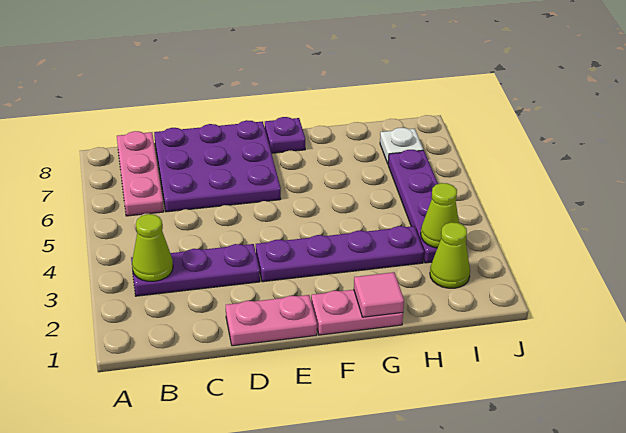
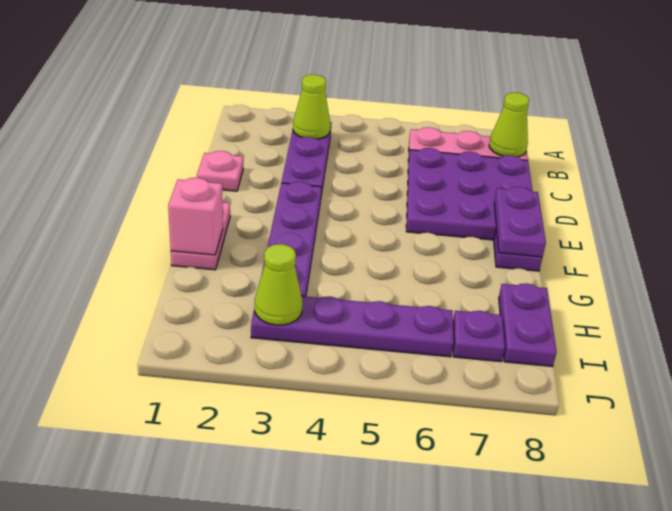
pink plate D1:E1 level 1 -> pink plate D1 level 1
none -> purple plate E8:F8 level 2
pink tile G1 level 2 -> pink brick G1 level 2
none -> purple plate H8:I8 level 1
lime cone I2 level 1 -> lime cone B8 level 2
white plate I7 level 1 -> purple plate I7 level 1

